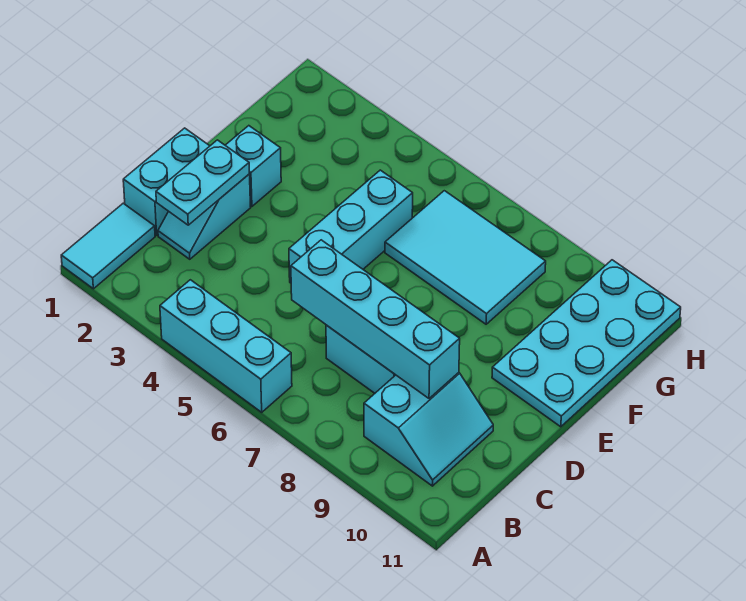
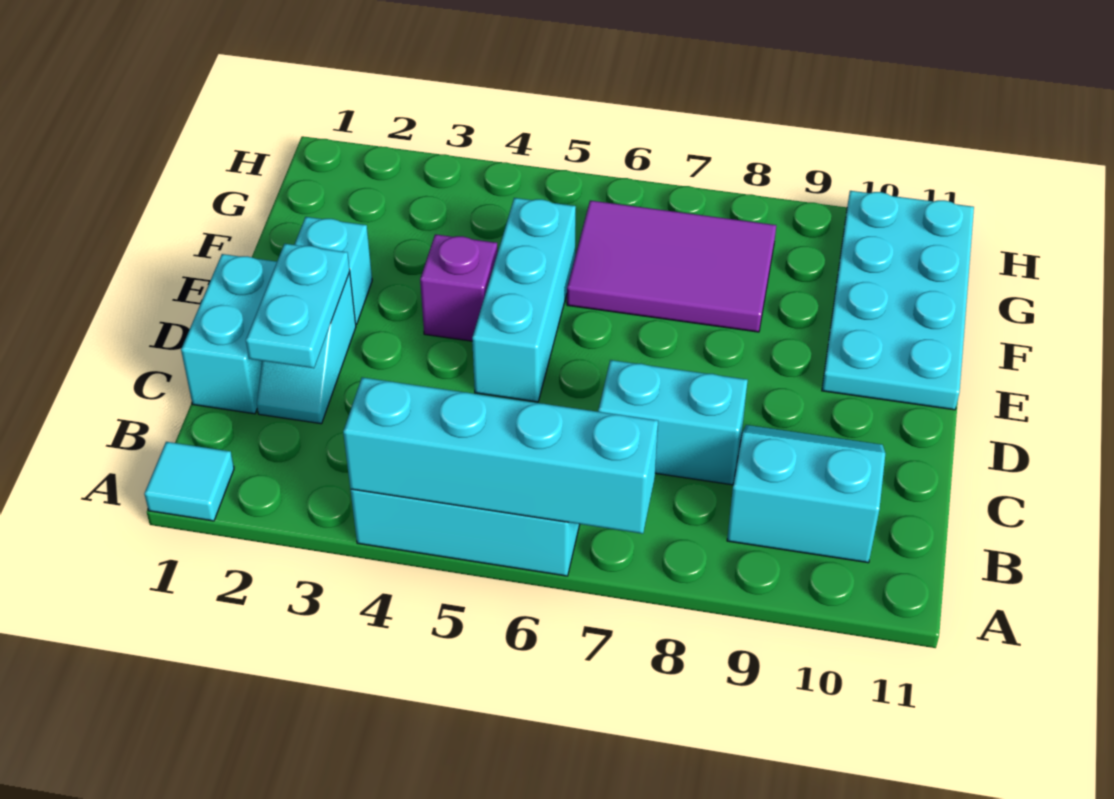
cyan tile A1:B1 level 1 -> cyan tile A1 level 1
cyan slope B9:C10 level 1 top 9 -> cyan slope B9:C10 level 1 top B
cyan brick C6:C9 level 2 -> cyan brick A4:A7 level 2
none -> purple brick E4 level 1
cyan tile F6:G8 level 1 -> purple tile F6:G8 level 1

